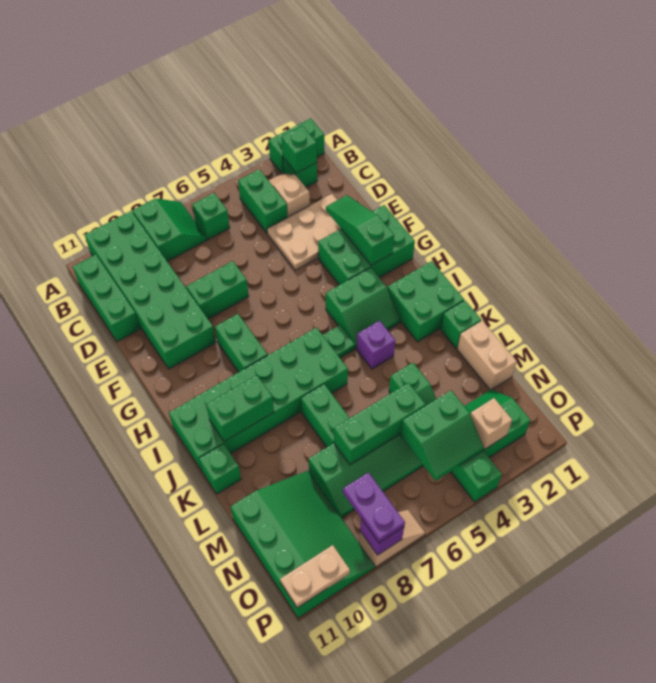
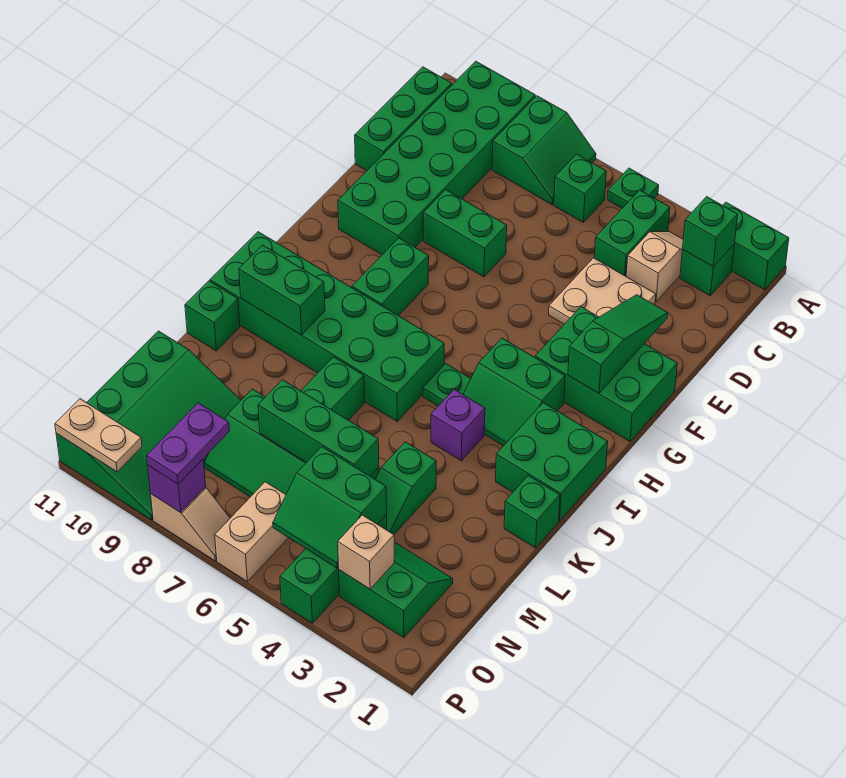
none -> green plate A5 level 1
tan plate D2:E4 level 1 -> tan plate D3:E4 level 1
tan brick L1:M1 level 1 -> tan brick O6:P6 level 1

